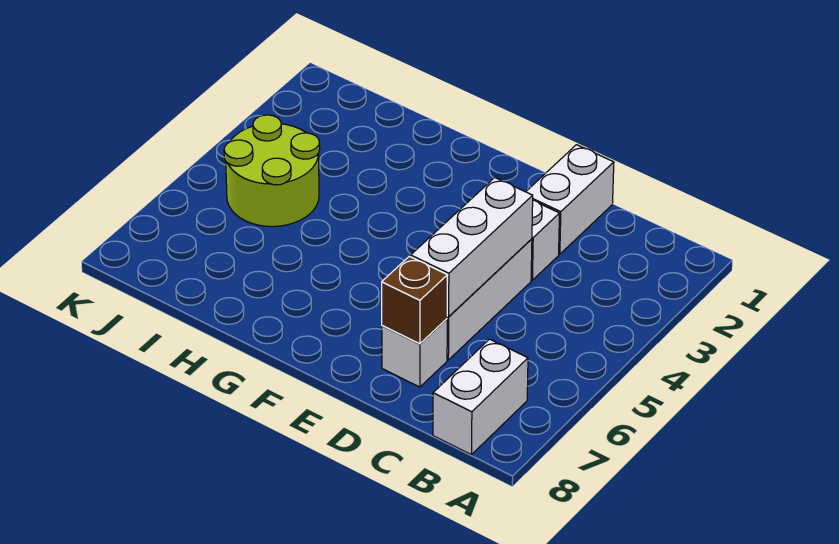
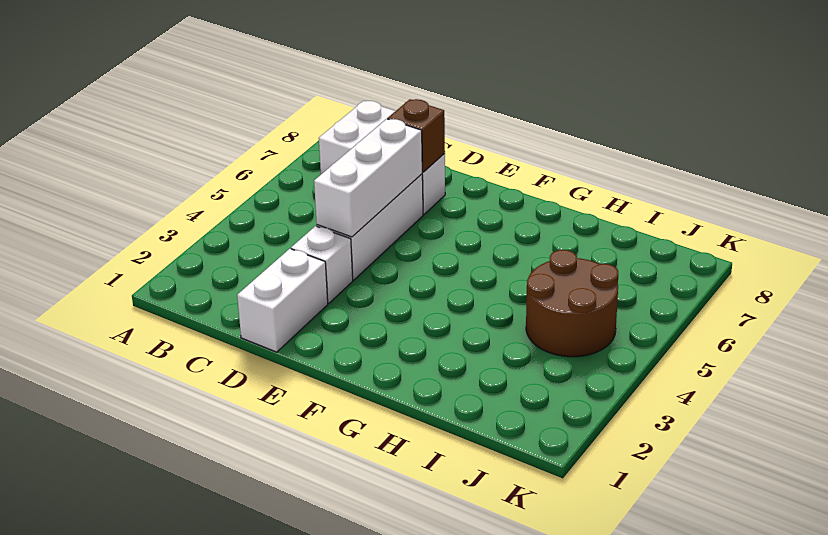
lime round brick I4:J5 level 1 -> brown round brick I4:J5 level 1

